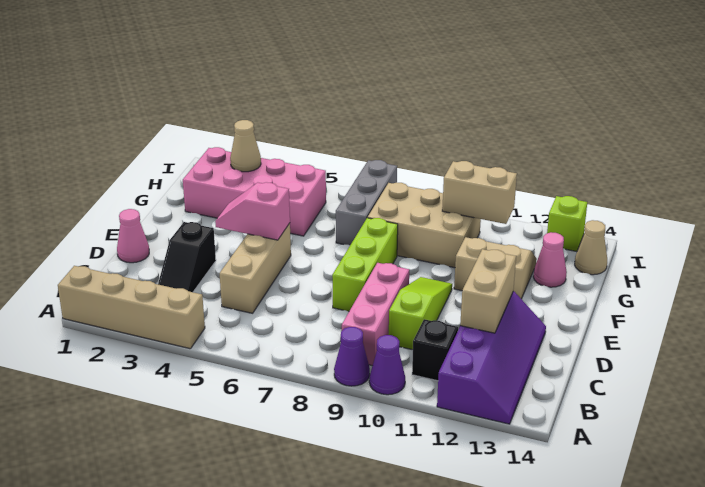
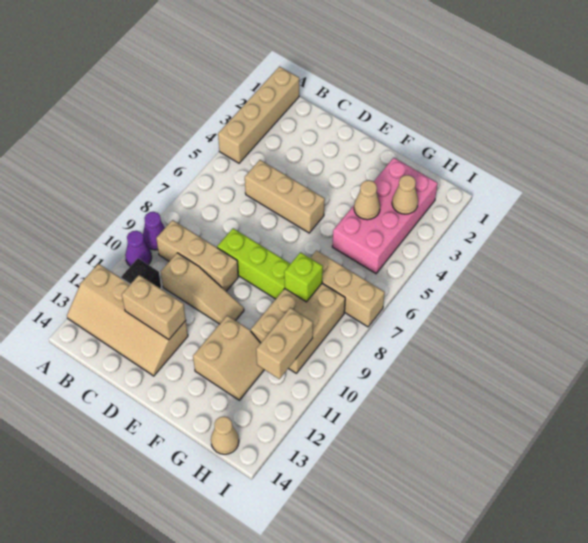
purple slope A12:D13 level 1 top 12 -> tan slope A12:D13 level 1 top 12
pink brick B9:D9 level 1 -> tan brick B9:D9 level 1
black slope C3:D3 level 1 top D -> none
lime slope C10:E10 level 1 top C -> tan slope C10:E10 level 1 top C
pink cone D1 level 1 -> none
pink slope E4:E5 level 2 top 5 -> none
none -> tan cone G4 level 2
grey brick G7:I7 level 1 -> tan brick G7:I7 level 1
pink cone G13 level 1 -> none
lime brick I13 level 1 -> lime brick G8 level 2

